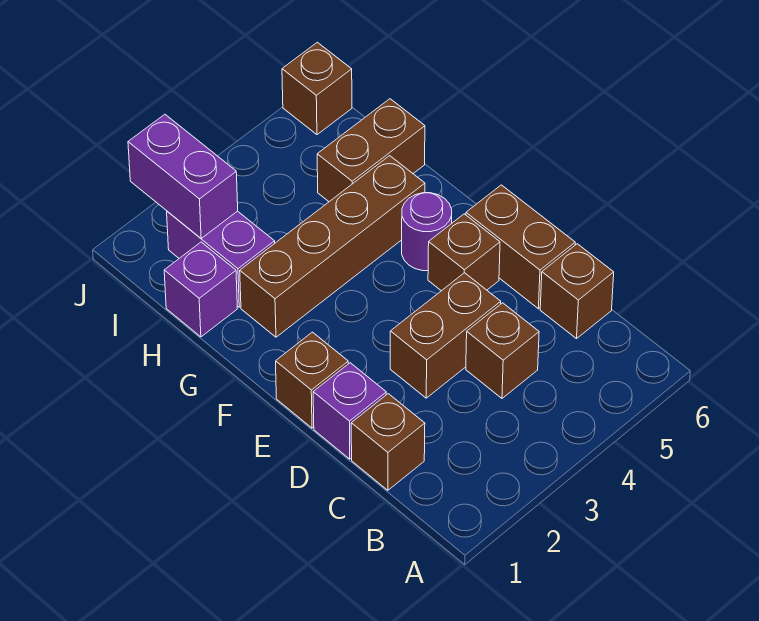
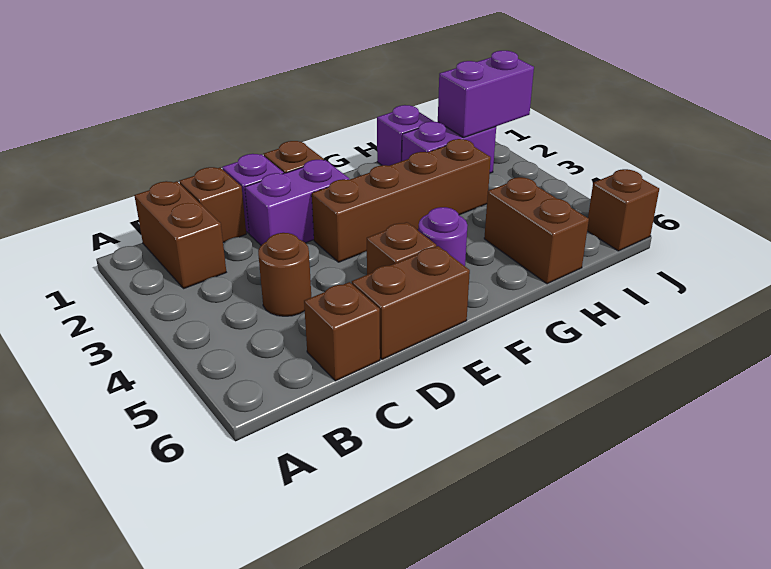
brown brick C4 level 1 -> brown round brick C4 level 1
none -> purple brick D2:E2 level 1
brown brick D3:D4 level 1 -> brown brick B1:B2 level 1
brown brick G2:G5 level 1 -> brown brick E3:H3 level 1

